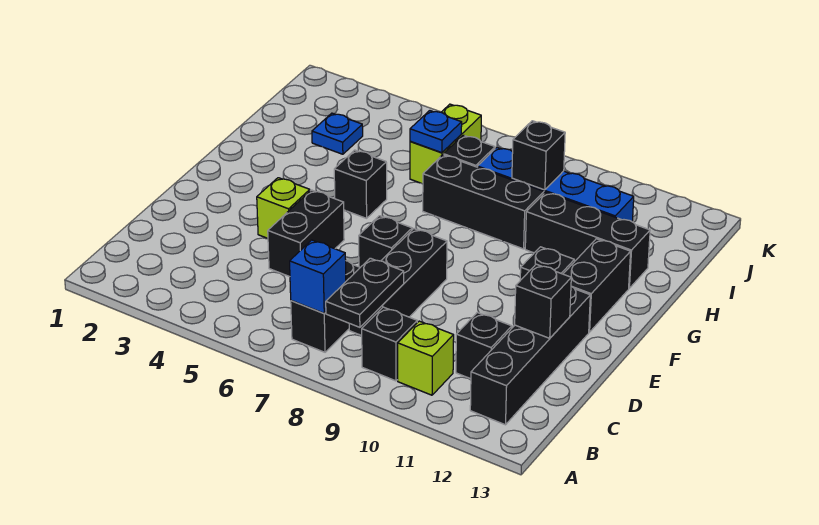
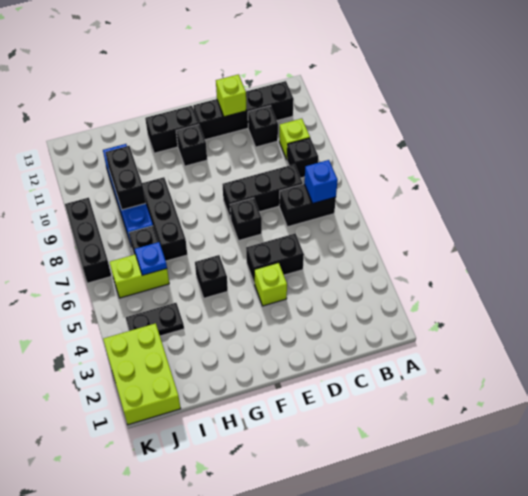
black plate B8:C8 level 2 -> black plate I4:J4 level 1
black brick D12 level 2 -> lime brick D12 level 2
black brick H10:H12 level 1 -> black brick K7:K9 level 1
blue plate I3 level 1 -> none
black brick I9 level 2 -> black brick I9:I10 level 2
none -> lime brick J1:K3 level 1

